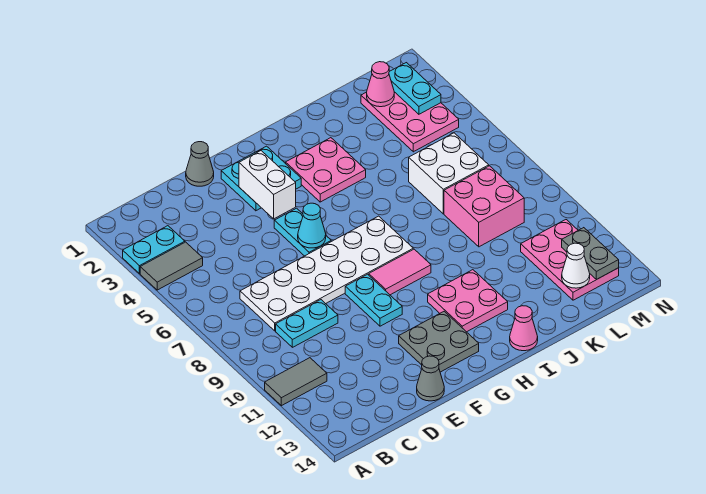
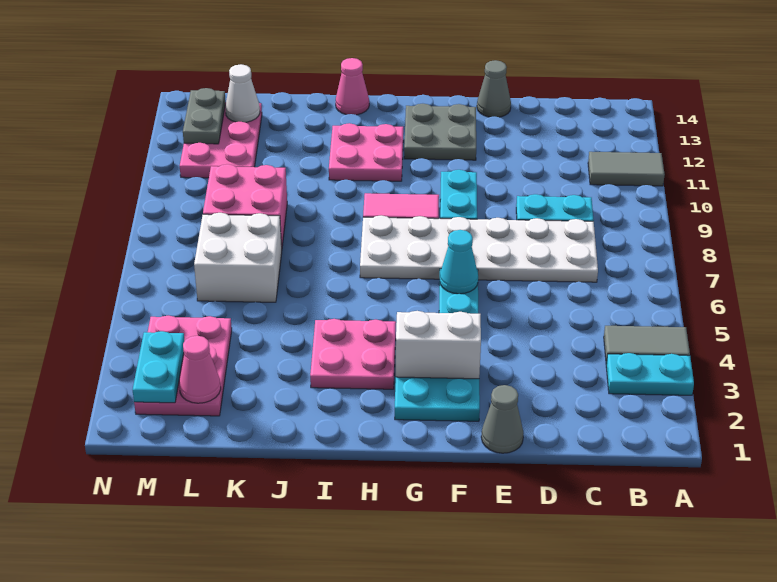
white brick F3:F4 level 2 -> white brick F3:G3 level 2

